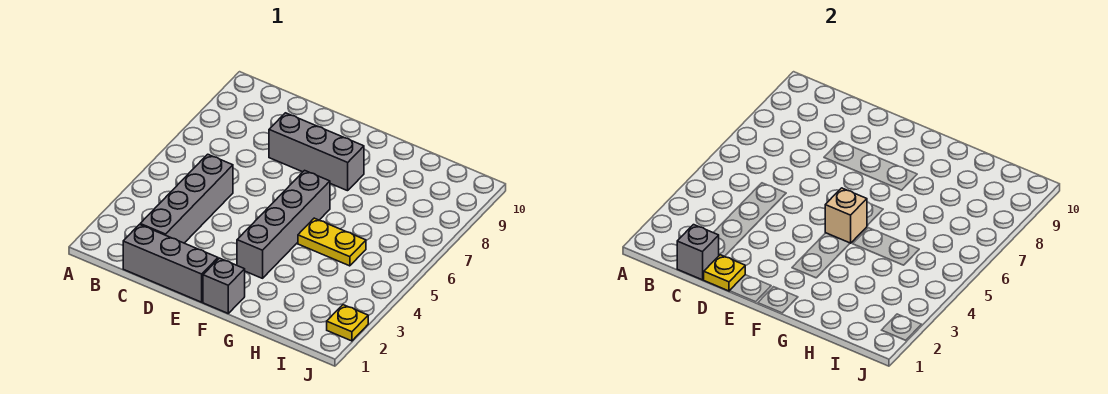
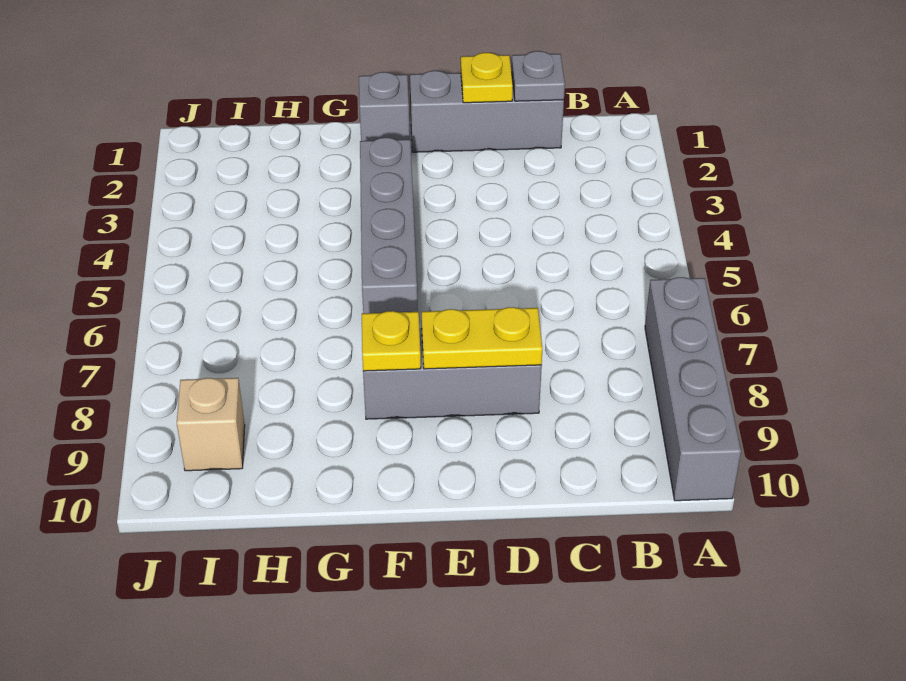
grey brick C1 level 2 -> grey plate C1 level 2
grey brick C2:C5 level 1 -> grey brick A7:A10 level 1
tan brick F5 level 2 -> tan brick I9 level 1
yellow plate G5:H5 level 1 -> yellow plate D8:E8 level 2
yellow plate J2 level 1 -> yellow plate F8 level 2

